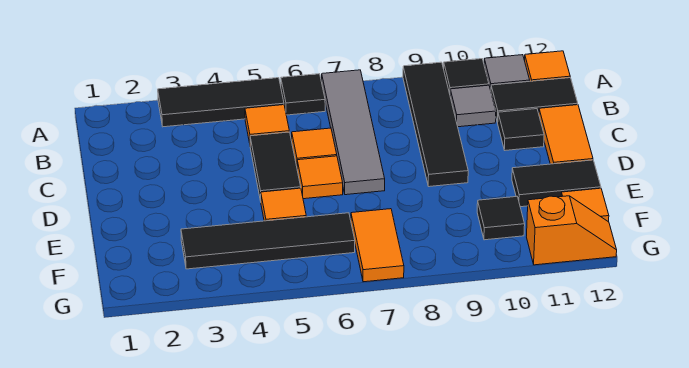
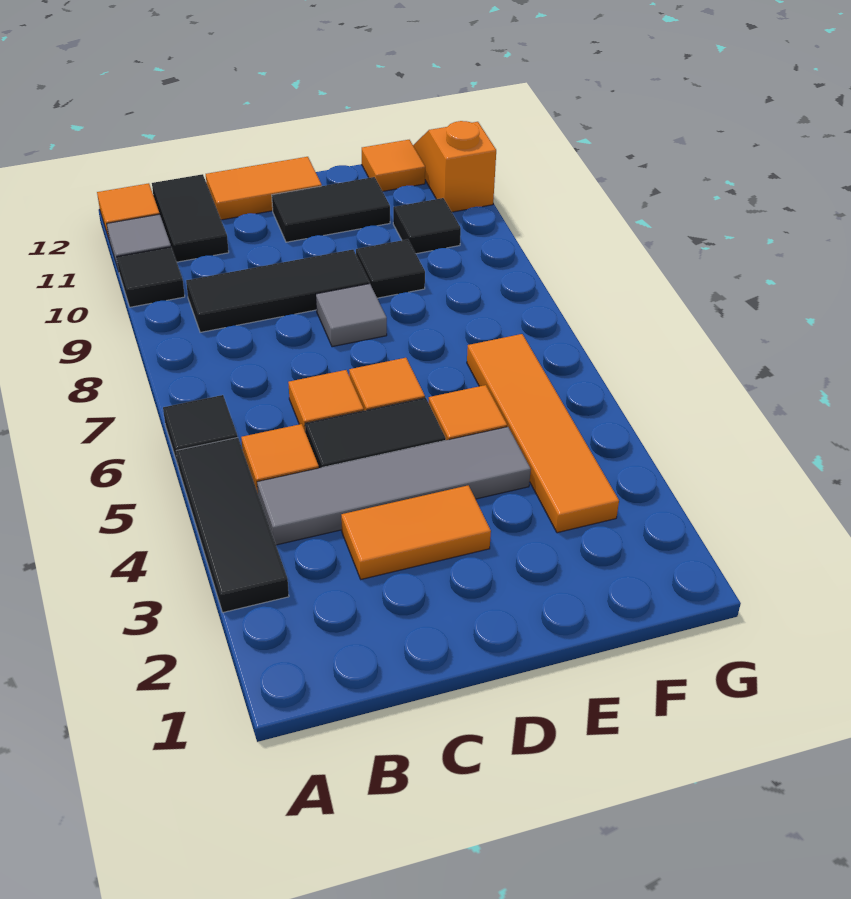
grey tile A7:D7 level 1 -> grey tile B4:E4 level 1
black tile A9:D9 level 1 -> black tile B9:D9 level 1
grey tile B10 level 1 -> grey tile D8 level 1
black tile C11 level 1 -> black tile E9 level 1
black tile E11:E12 level 1 -> black tile D11:E11 level 1
black tile F3:F6 level 1 -> orange tile F3:F6 level 1
orange tile F7:G7 level 1 -> orange tile C3:D3 level 1

